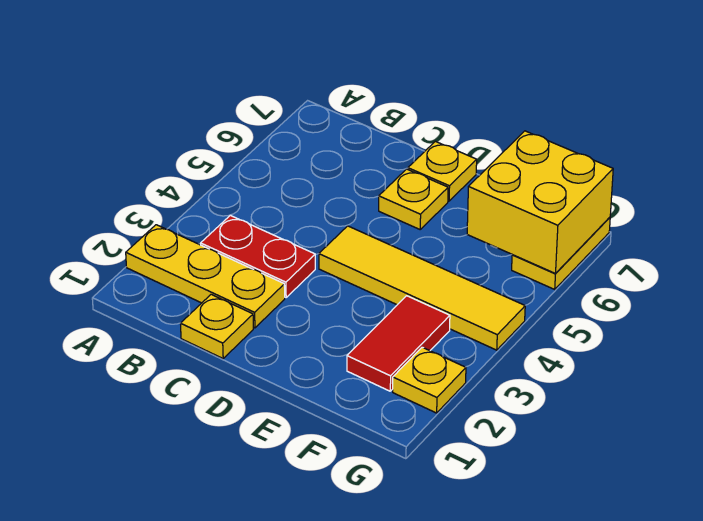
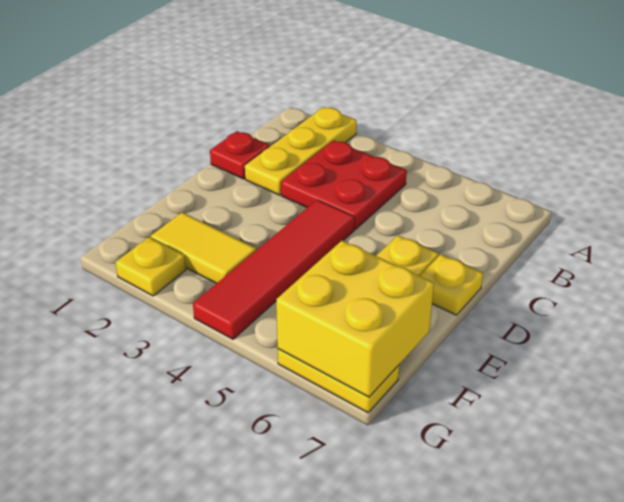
red plate B3:C3 level 1 -> red plate B3:C4 level 1
yellow plate C1 level 1 -> red plate C1 level 1
yellow tile D4:G4 level 1 -> red tile D4:G4 level 1
red tile F2:F3 level 1 -> yellow tile F2:F3 level 1

